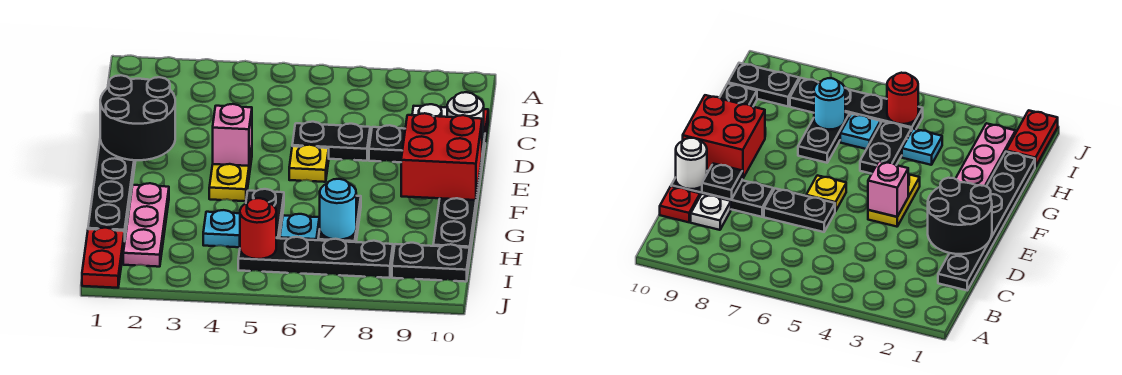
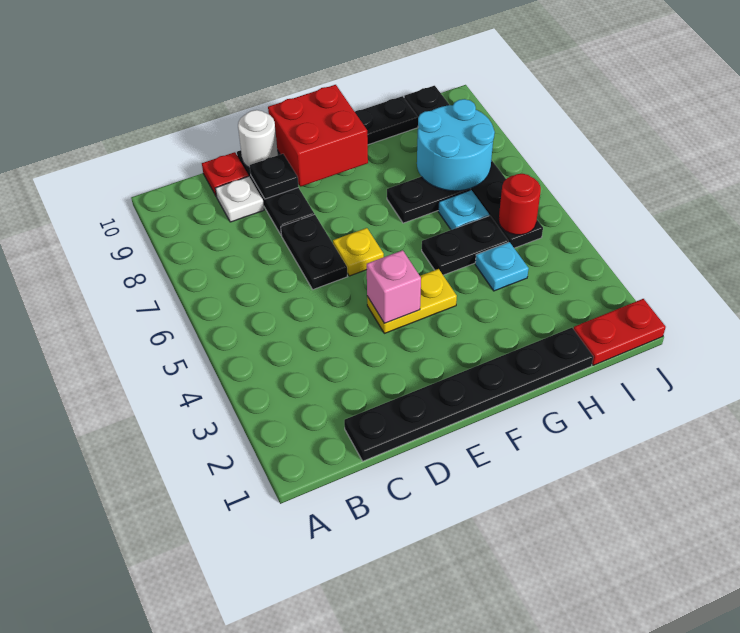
black round brick D1:E2 level 2 -> none
pink plate G2:I2 level 1 -> none
cyan round brick H7 level 2 -> cyan round brick H7:I8 level 2

